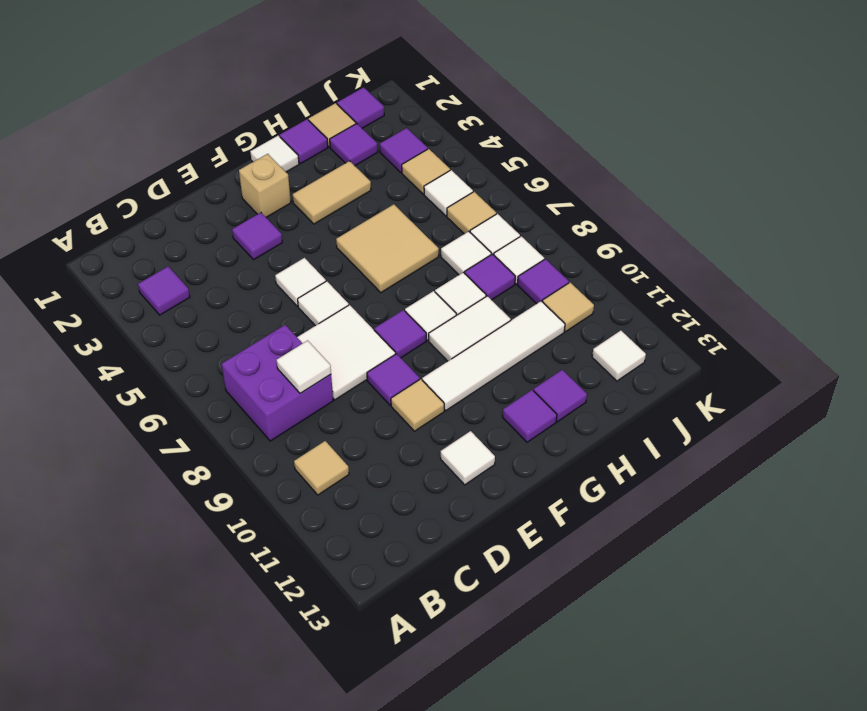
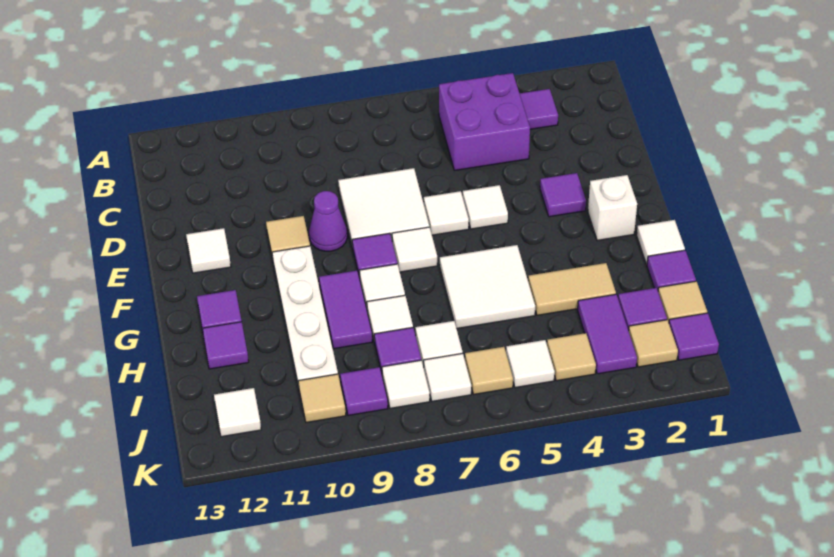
purple brick B7:C8 level 1 -> purple brick B4:C5 level 1
tan tile B10 level 1 -> tan tile J2 level 1
white tile C8 level 2 -> white tile F7 level 1
purple tile E9 level 1 -> purple cone E9 level 1
tan brick F2 level 1 -> white brick F2 level 1
white tile F10:I10 level 1 -> white plate F10:I10 level 1
tan tile G3:H3 level 1 -> tan tile H3:H4 level 1
tan tile G5:H6 level 1 -> white tile G5:H6 level 1
white tile G9:H9 level 1 -> purple tile G9:H9 level 1
purple tile J3 level 1 -> purple tile I3:J3 level 1

